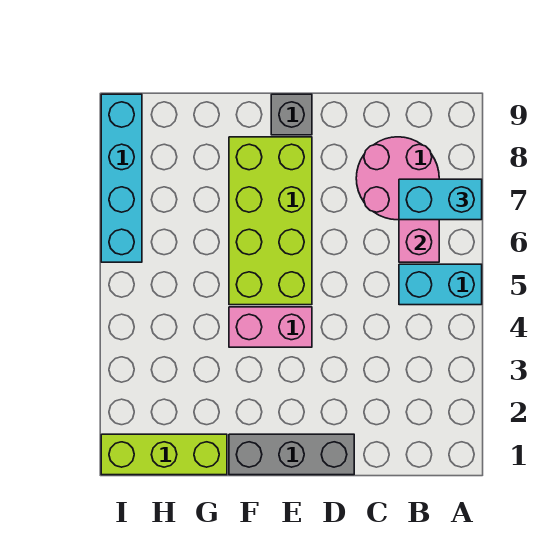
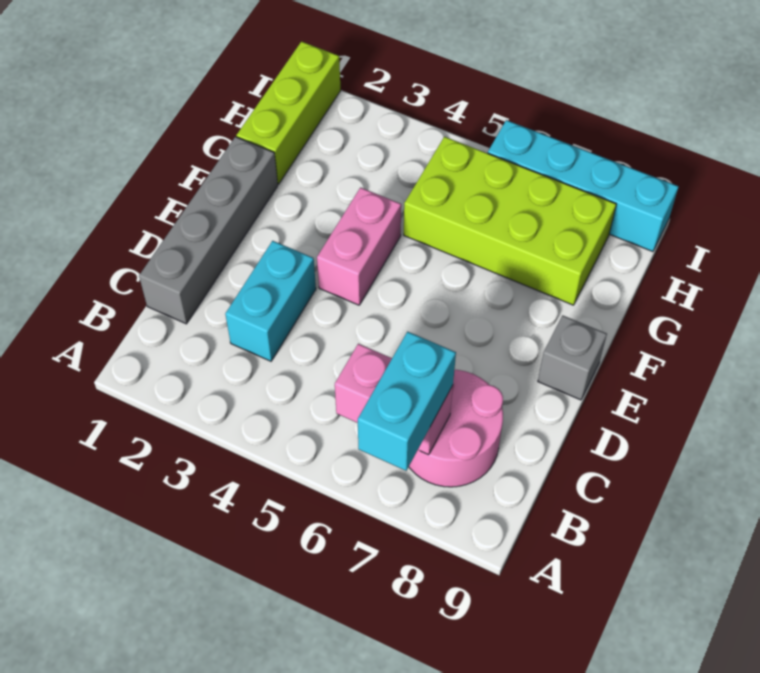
cyan brick A5:B5 level 1 -> cyan brick C3:D3 level 1
grey brick D1:F1 level 1 -> grey brick C1:F1 level 1
lime brick E5:F8 level 1 -> lime brick G5:H8 level 1

